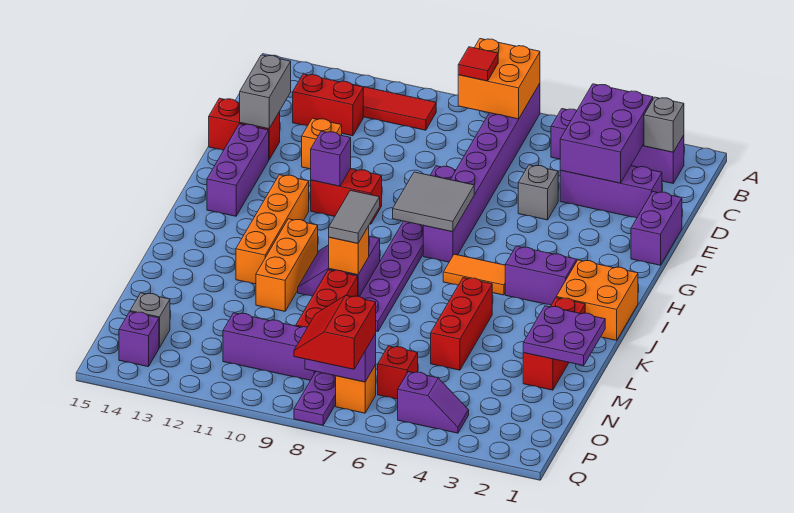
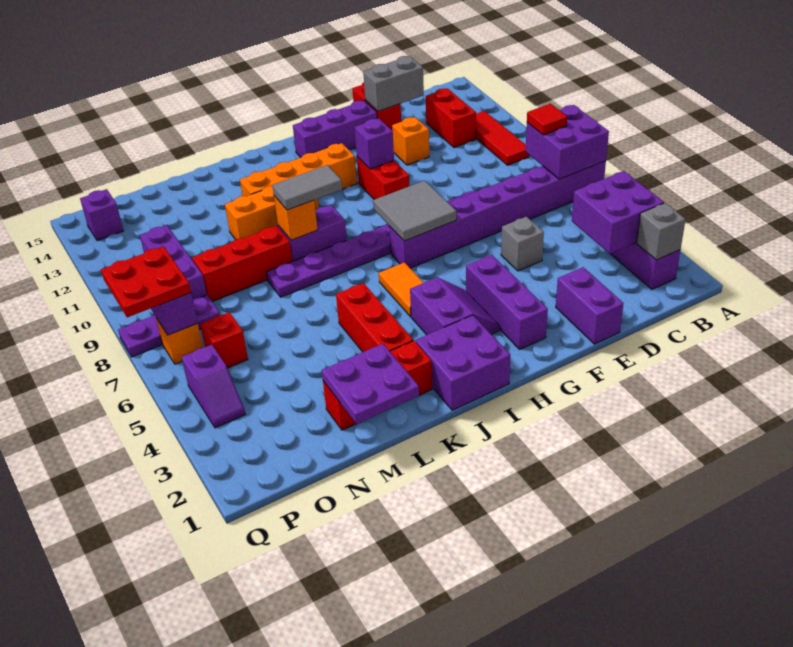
orange brick A7:B8 level 2 -> purple brick A7:B8 level 2
purple brick B3:D4 level 2 -> purple brick B3:C4 level 2
purple brick D2:D4 level 1 -> purple brick G2:G4 level 1
purple brick E1:F1 level 1 -> purple brick E1:E2 level 1
orange brick I1:J2 level 1 -> purple brick I1:J2 level 1
red brick K5:M5 level 1 -> red brick K3:K5 level 1
grey brick O14 level 1 -> none
red slope P7:Q8 level 3 top 7 -> red plate P7:Q8 level 3

